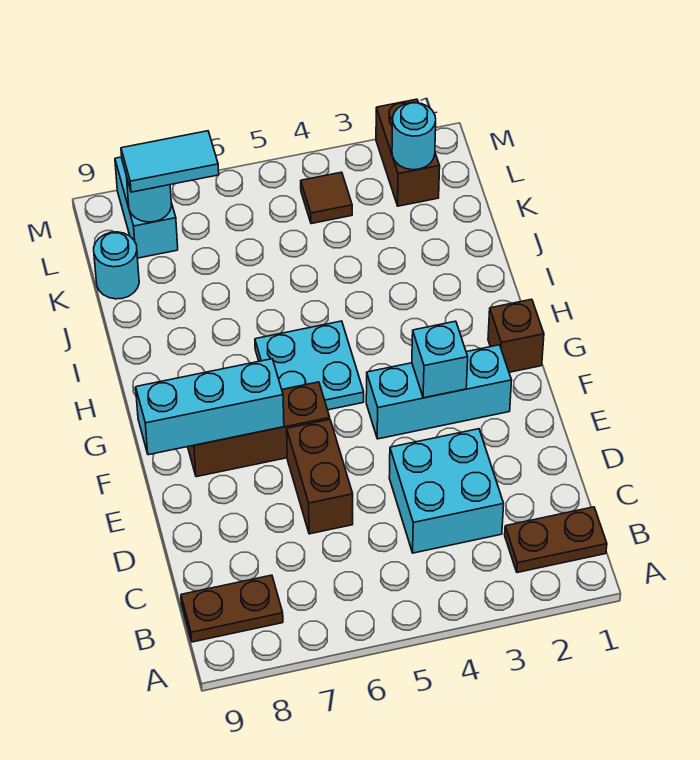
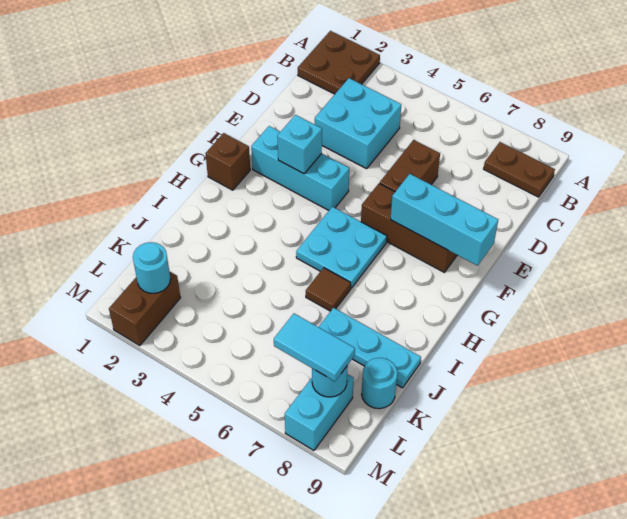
brown plate B1:B2 level 1 -> brown plate A1:B2 level 1
none -> cyan plate J7:J9 level 1
brown tile L4 level 1 -> brown tile I6 level 1

